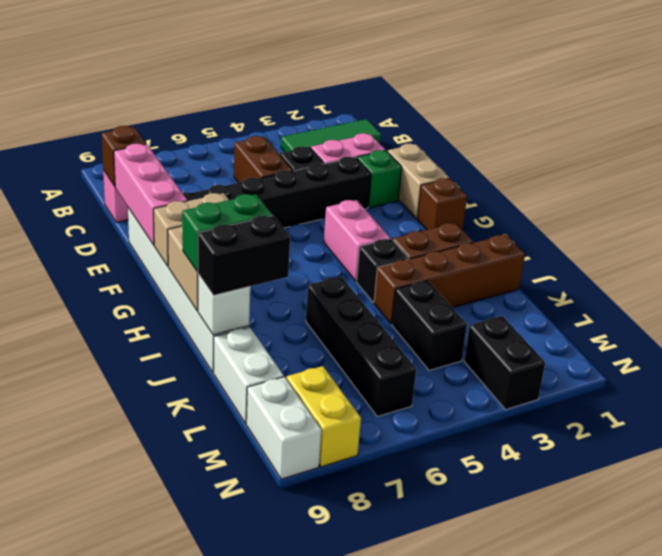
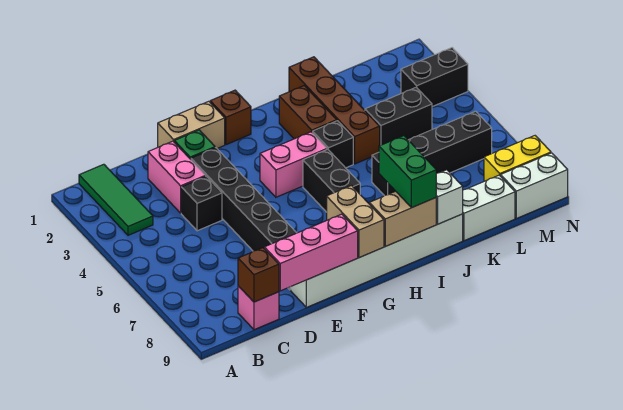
brown brick C5:D5 level 1 -> none
black brick J8:J9 level 3 -> black brick H5:H6 level 1

